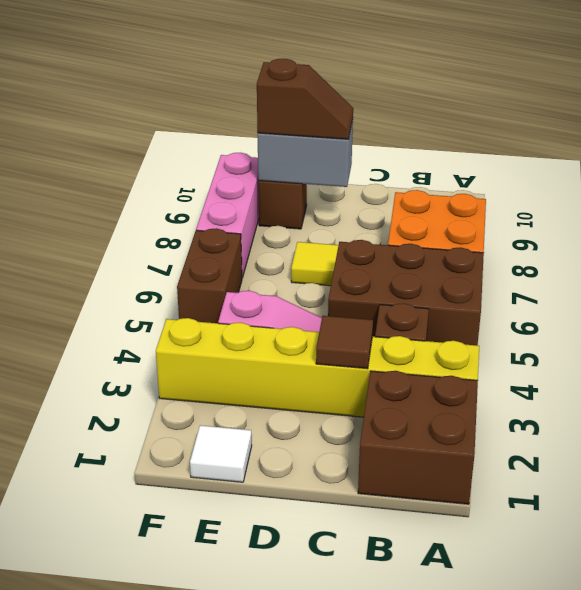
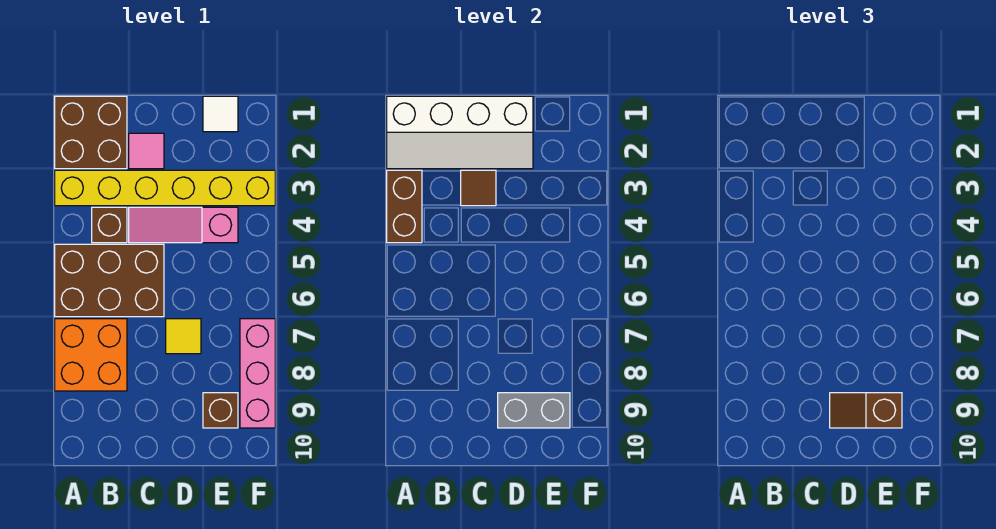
none -> white slope A1:D2 level 2 top 1
none -> pink tile C2 level 1
brown brick F5:F6 level 1 -> brown brick A3:A4 level 2

